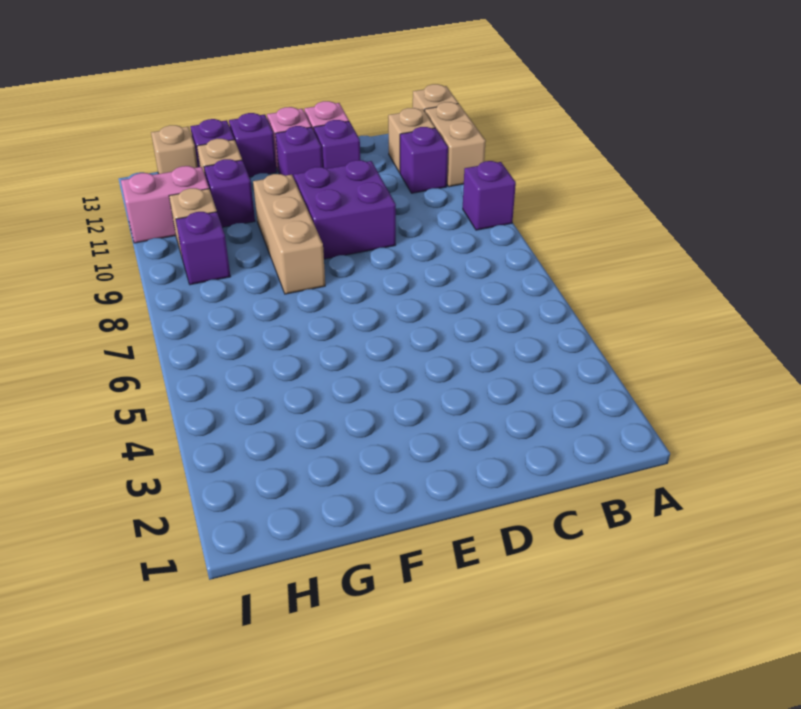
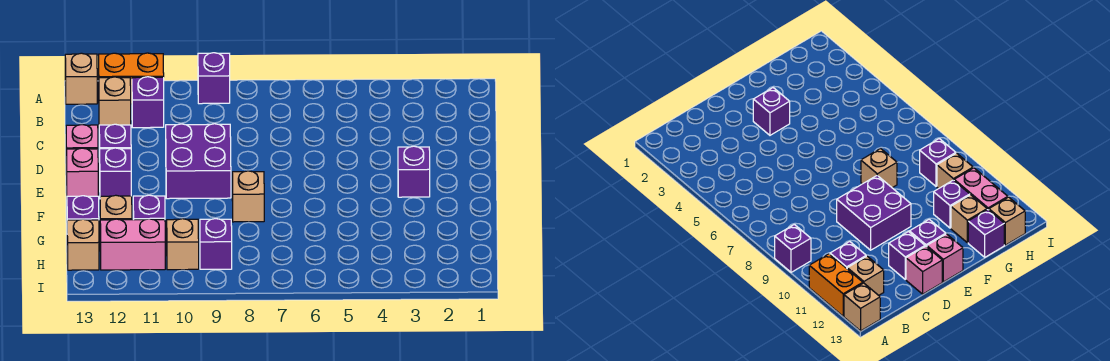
tan brick A11:A12 level 1 -> orange brick A11:A12 level 1
tan brick F8:F10 level 1 -> tan brick F8 level 1
purple brick F13 level 1 -> purple brick E3 level 1
pink brick H11:I11 level 1 -> pink brick H11:H12 level 1

